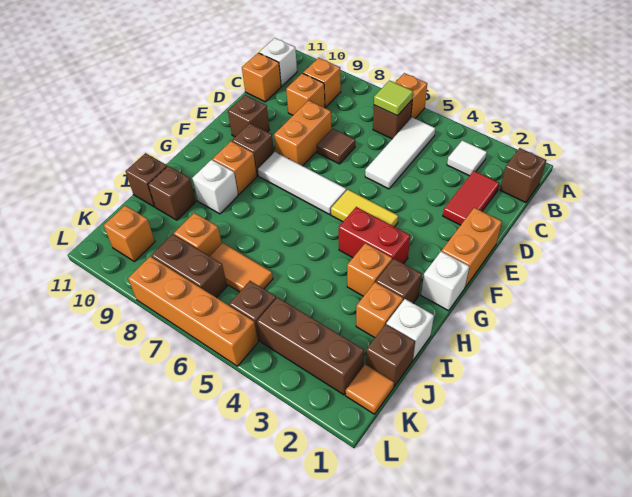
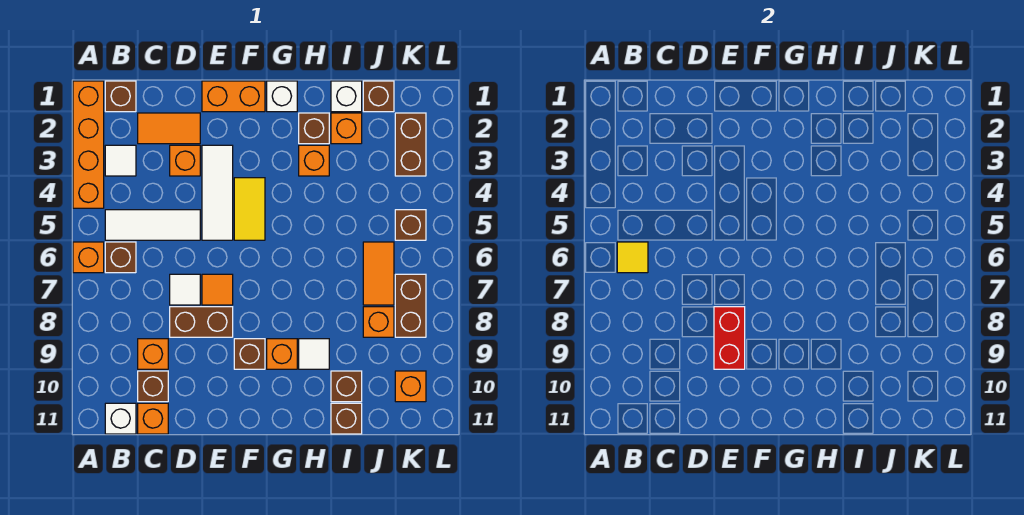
lime tile B6 level 2 -> yellow tile B6 level 2
orange brick B9 level 1 -> orange brick D3 level 1
red tile C2:D2 level 1 -> orange tile C2:D2 level 1
brown tile D7 level 1 -> white tile D7 level 1
orange brick D8:E8 level 1 -> brown brick D8:E8 level 1
brown brick E10 level 1 -> brown brick C10 level 1
white tile F6:F8 level 1 -> white tile E3:E5 level 1
red brick G3:G4 level 1 -> red brick E8:E9 level 2
white brick H9 level 1 -> white tile H9 level 1
orange tile K1 level 1 -> orange tile E7 level 1
brown brick K2:K4 level 1 -> brown brick K2:K3 level 1
orange brick L5:L8 level 1 -> orange brick A1:A4 level 1

